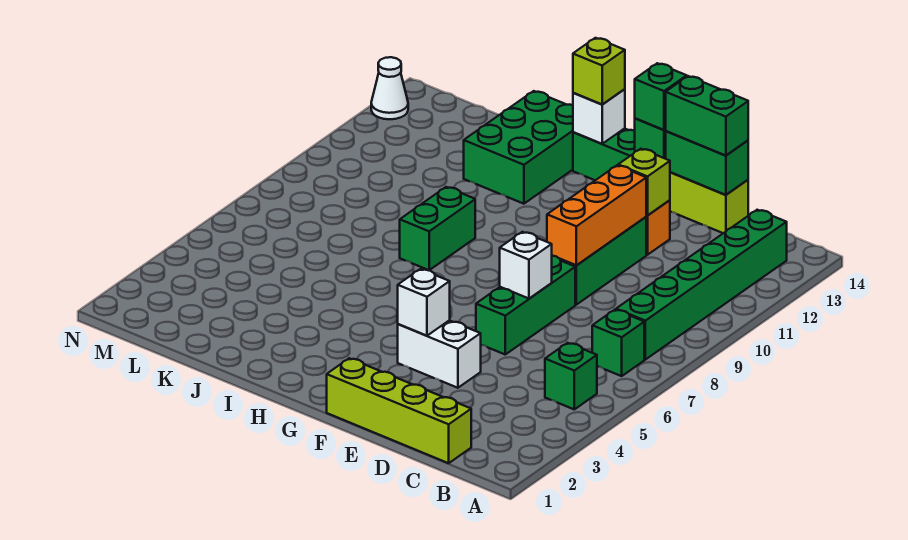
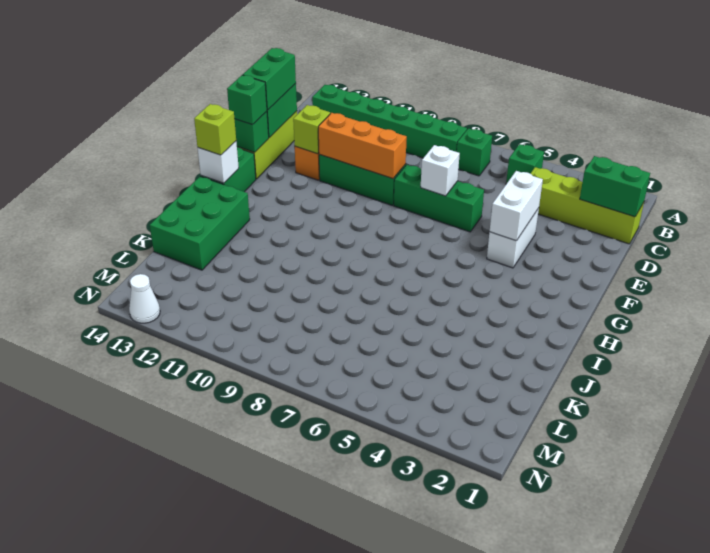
lime brick C1:F1 level 1 -> lime brick C1:C4 level 1
white brick F4 level 2 -> white brick E4:F4 level 2
green brick I8:I9 level 1 -> green brick C1:C2 level 2
green brick I12:J14 level 1 -> green brick I13:K14 level 1

